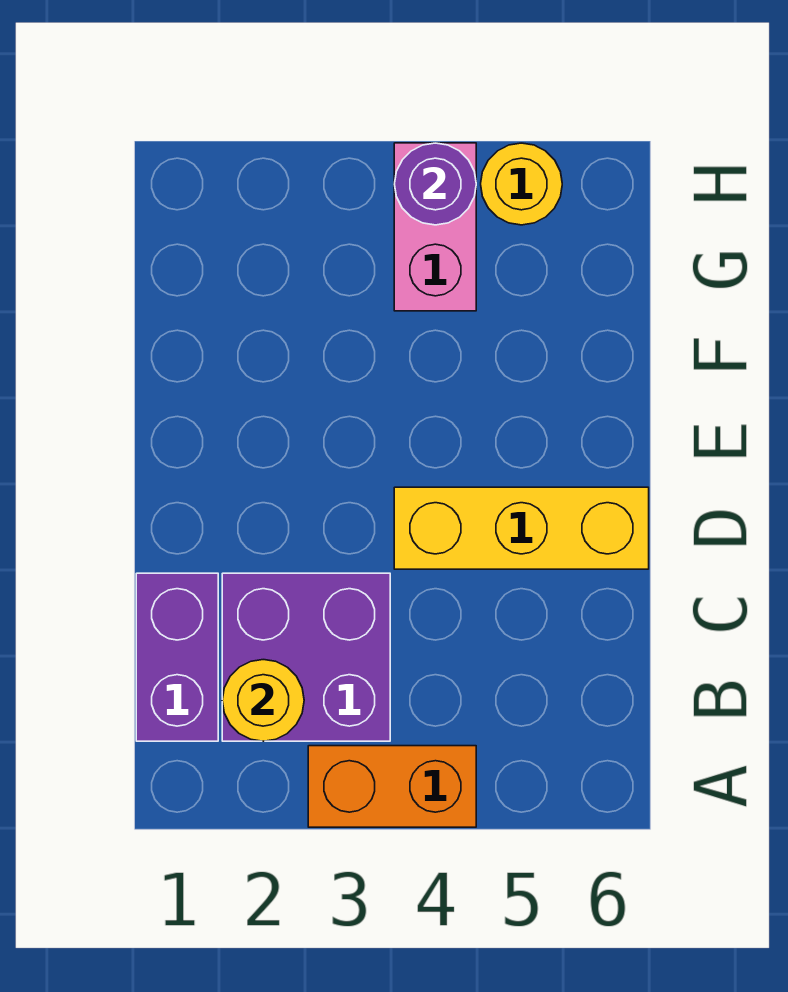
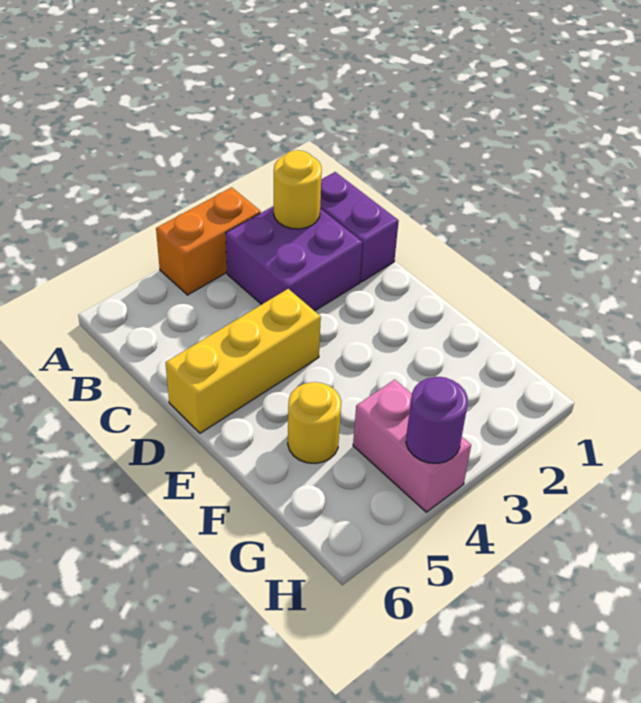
yellow round brick H5 level 1 -> yellow round brick F5 level 1

